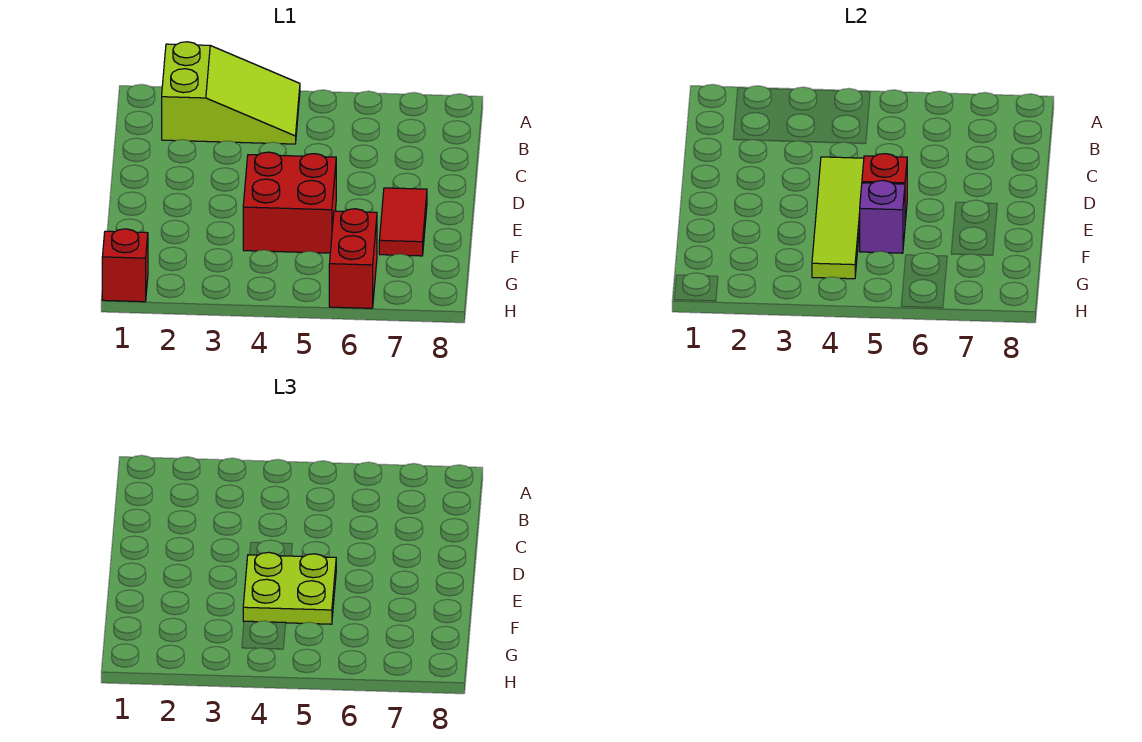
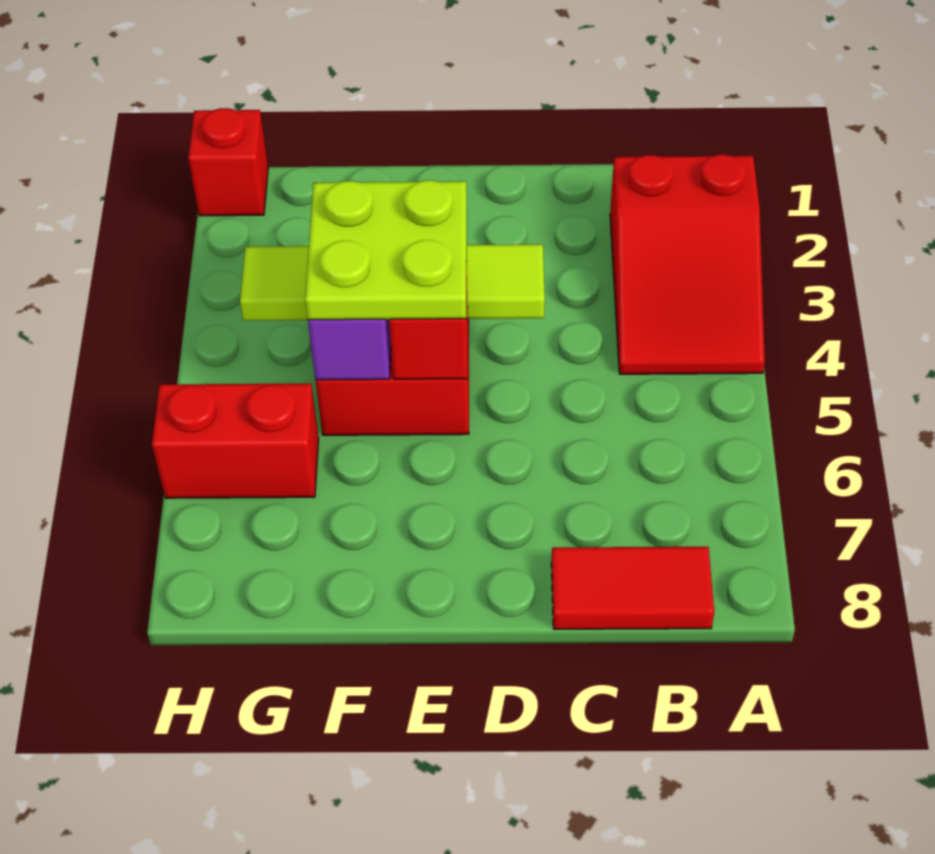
lime slope A2:B4 level 1 top 2 -> red slope A2:B4 level 1 top 2
red tile E7:F7 level 1 -> red tile B8:C8 level 1

